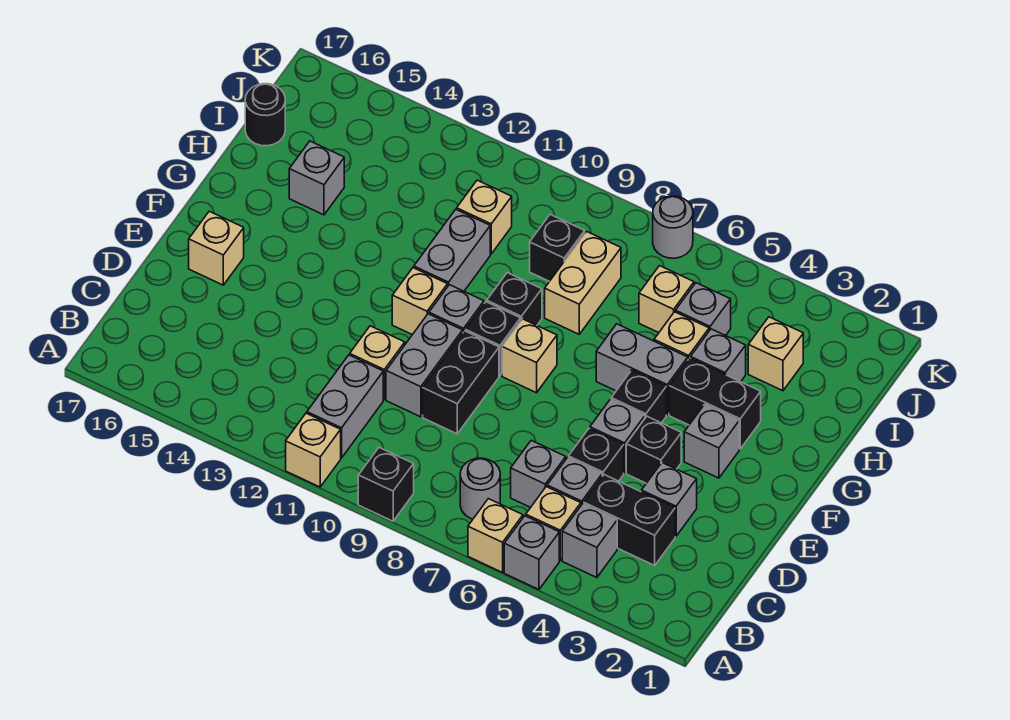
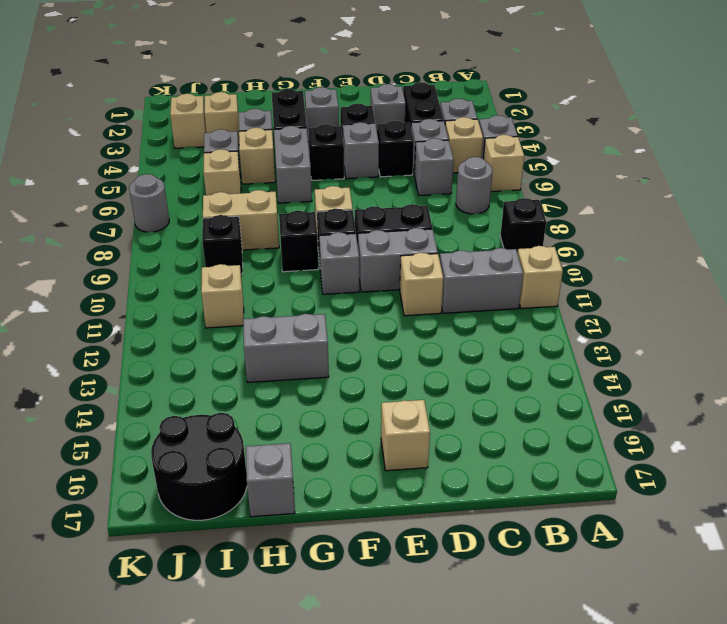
tan brick F11 level 1 -> tan brick J3 level 1
grey brick G11:H11 level 1 -> grey brick G13:H13 level 1
grey brick H15 level 1 -> grey brick H17 level 1
black round brick I17 level 1 -> black round brick I16:J17 level 1

